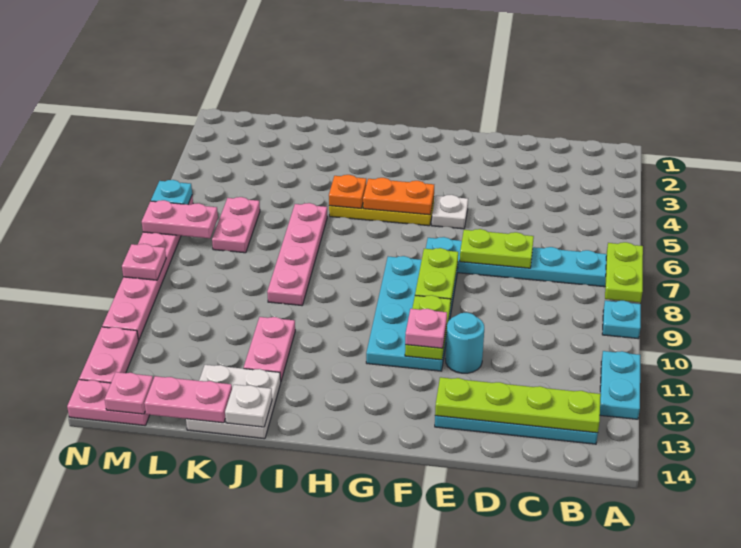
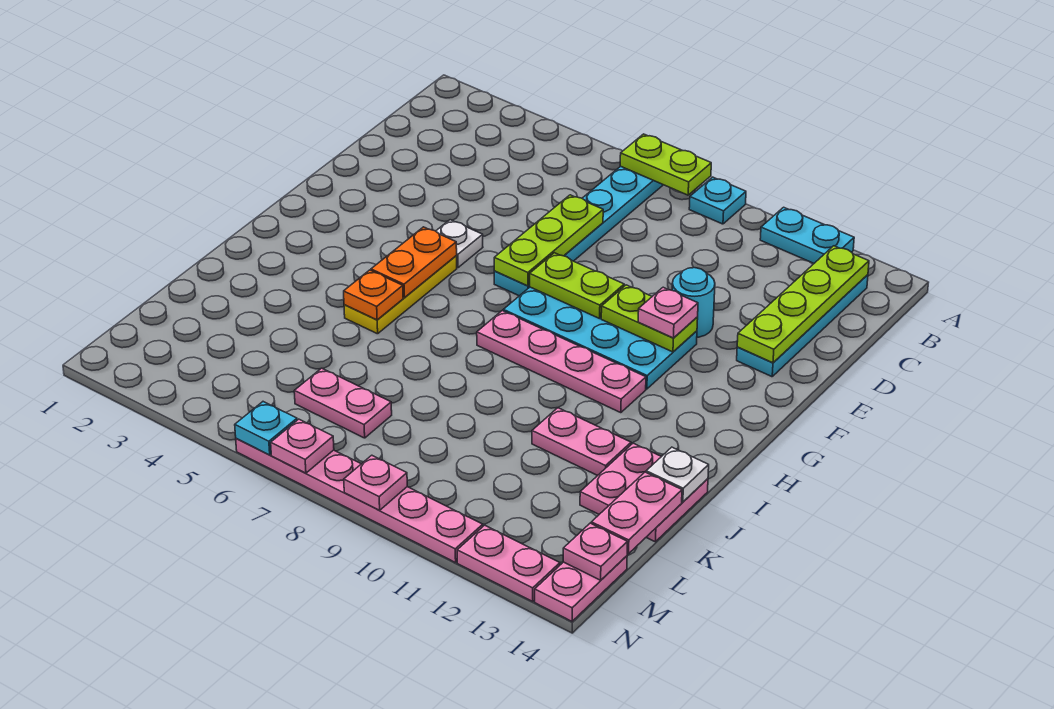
lime plate D7:E7 level 2 -> lime plate D7:F7 level 2
pink plate J6:J9 level 1 -> pink plate H8:H11 level 1
white plate J13:K14 level 1 -> pink plate J13:K14 level 1
pink plate M7:N7 level 2 -> pink plate N7 level 2

